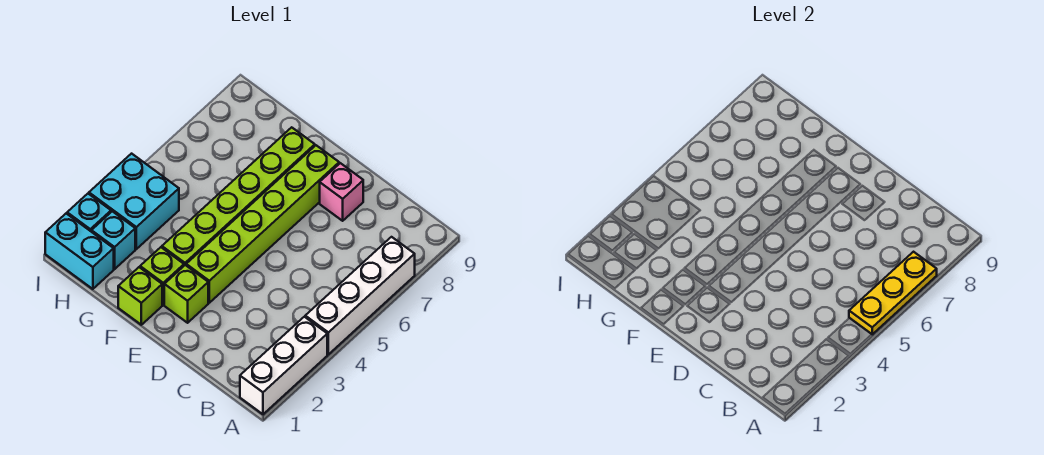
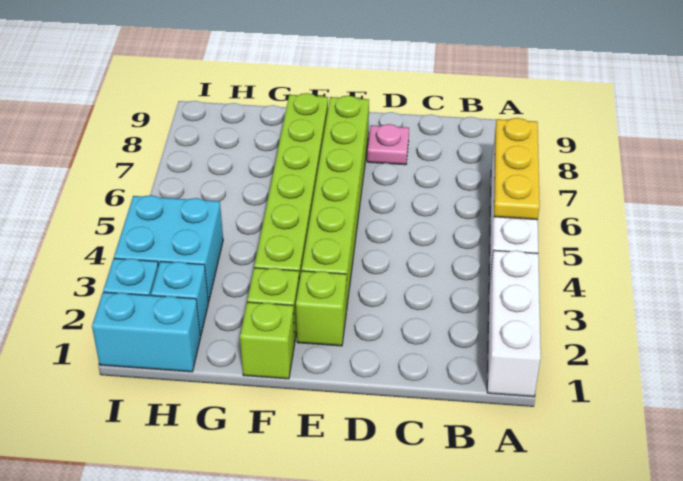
pink brick D8 level 1 -> pink plate D8 level 1

